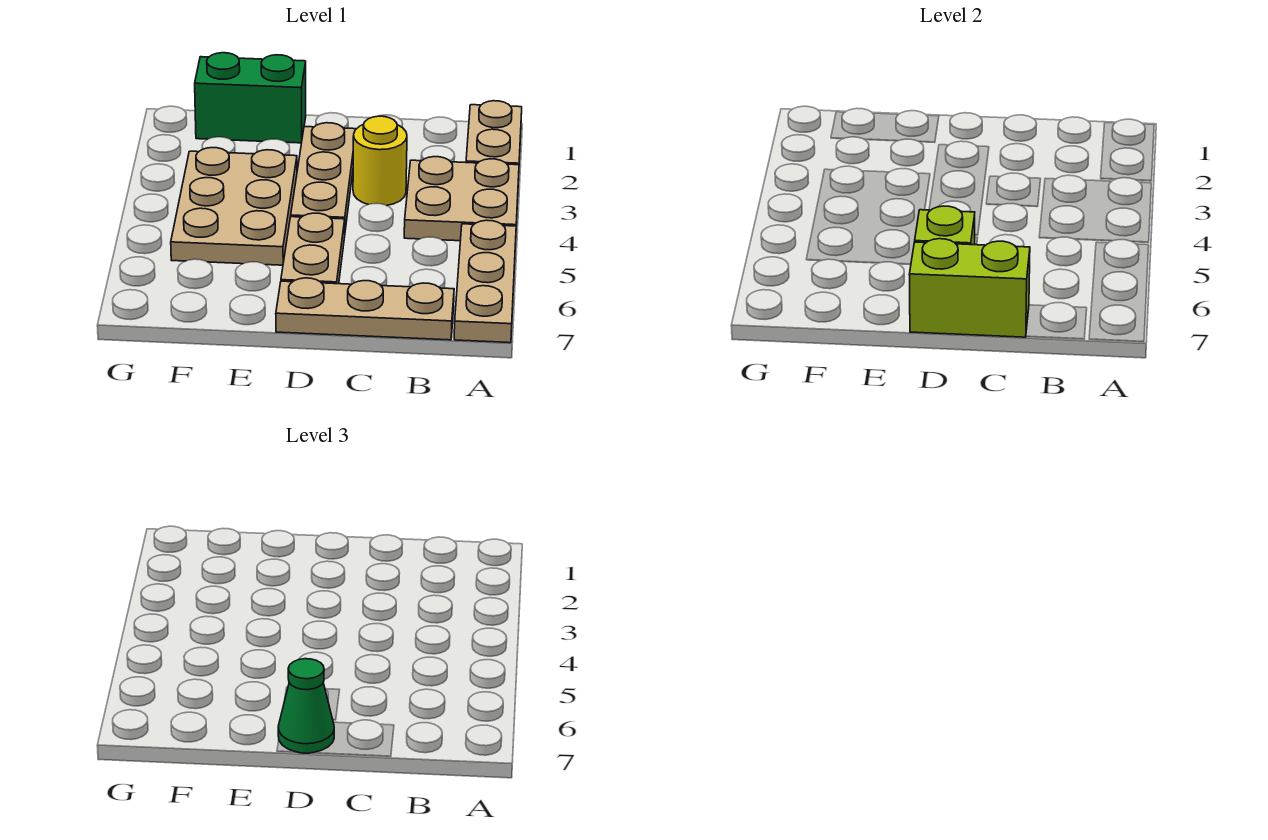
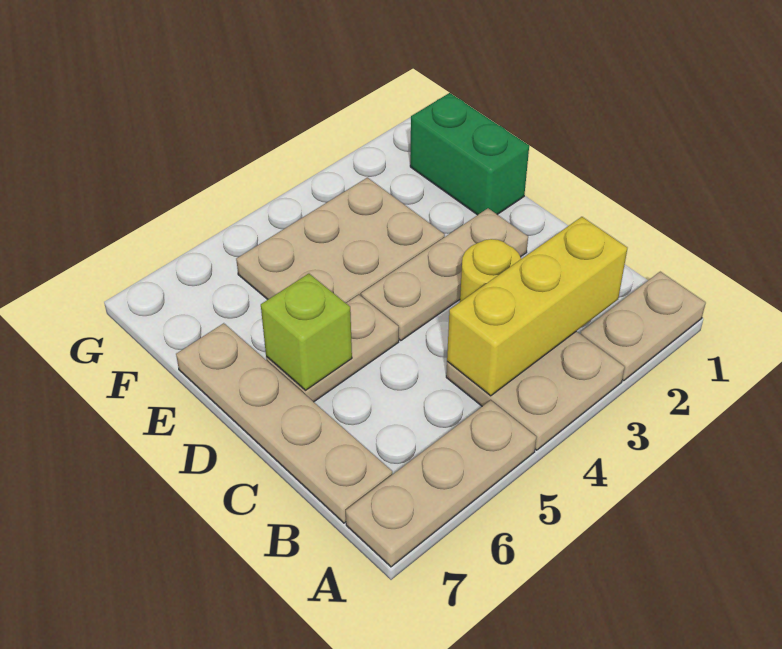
none -> yellow brick B2:B4 level 2
tan plate B7:D7 level 1 -> tan plate B7:E7 level 1
lime brick C7:D7 level 2 -> none
green cone D7 level 3 -> none

